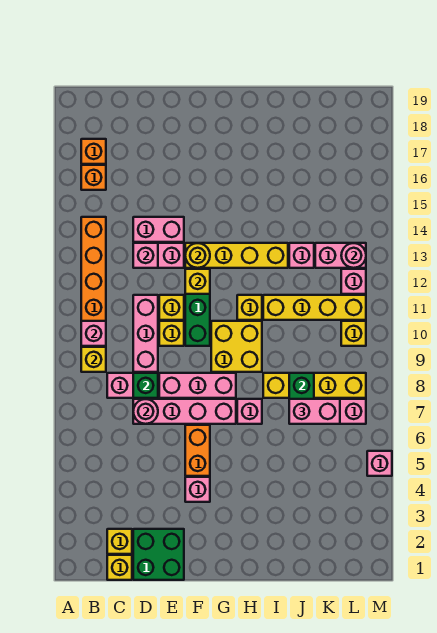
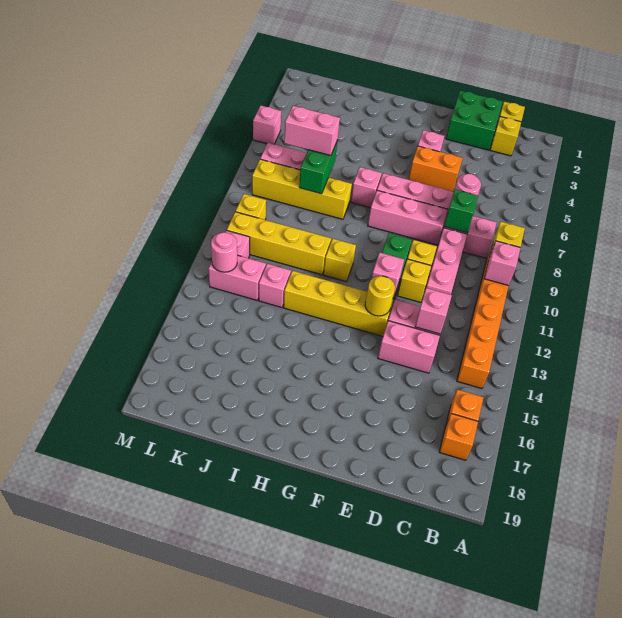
orange brick F5:F6 level 1 -> orange brick E5:F5 level 1
yellow brick F12 level 2 -> pink brick F12 level 2
yellow brick G9:H10 level 1 -> none

